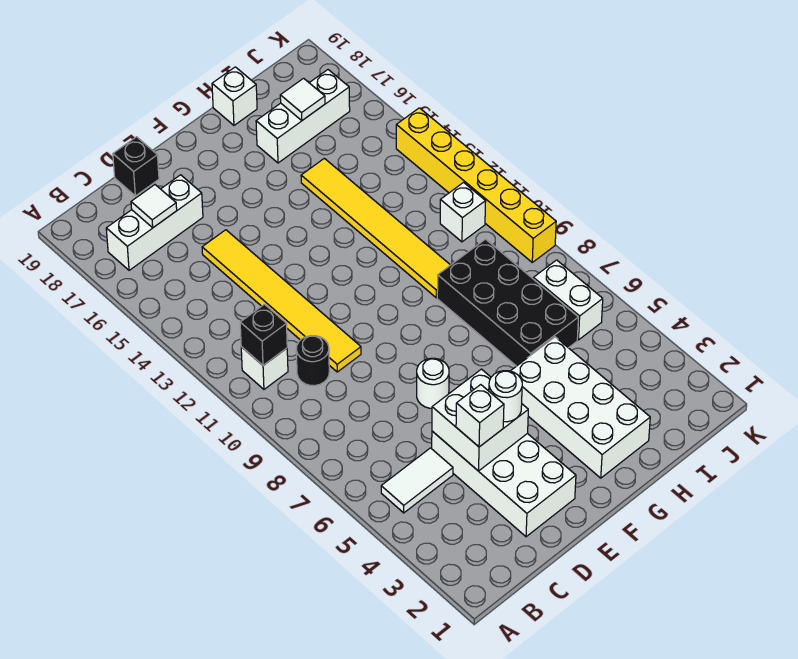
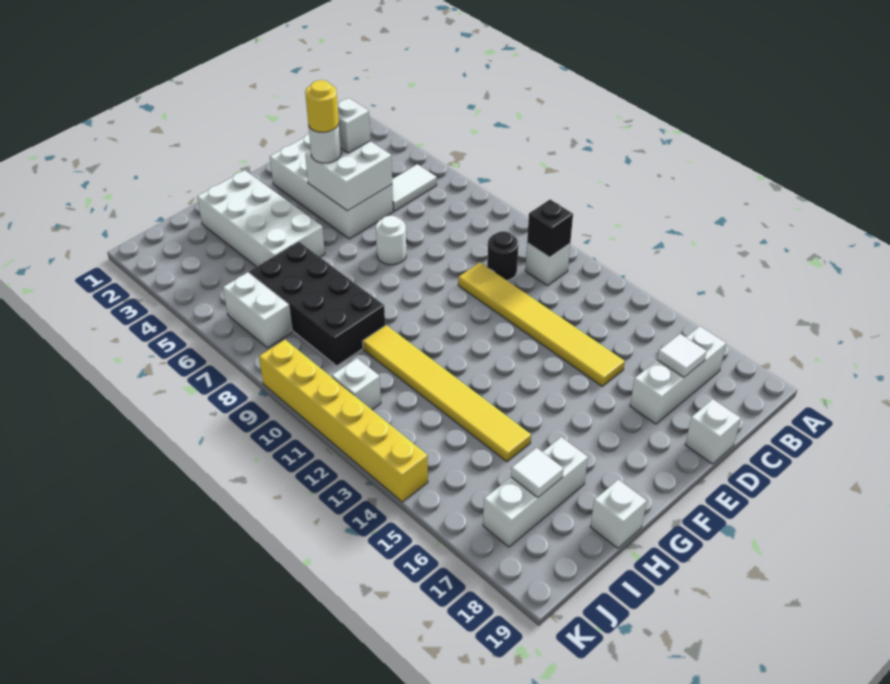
black brick D19 level 1 -> white brick D19 level 1
none -> yellow round brick E4 level 4

